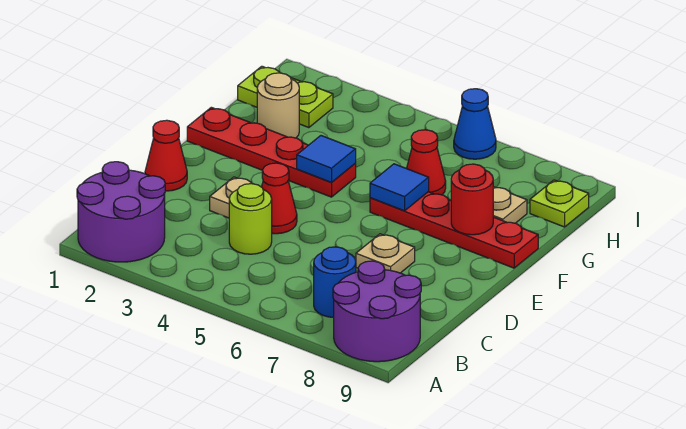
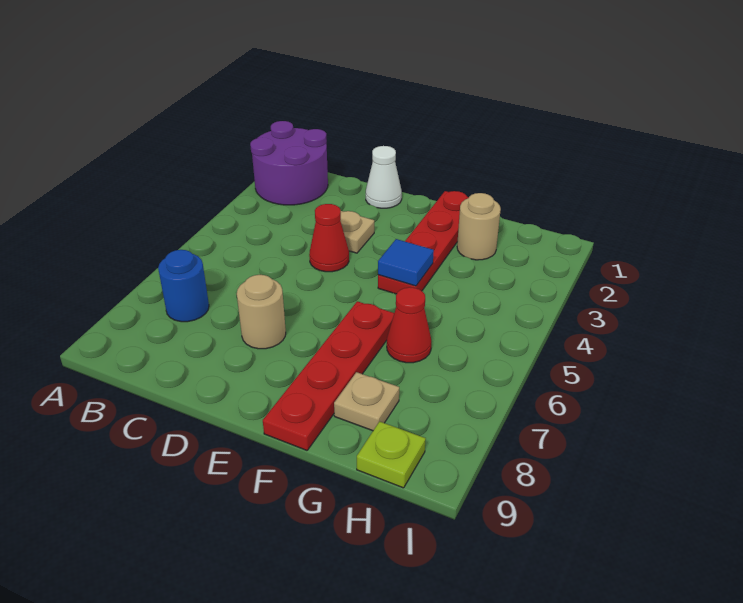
purple round brick A8:B9 level 1 -> none
lime round brick C4 level 1 -> none
red cone D1 level 1 -> white cone D1 level 1
tan plate D7 level 1 -> tan round brick D7 level 1
blue tile F6 level 2 -> none
red round brick F8 level 2 -> none
lime plate H1:H2 level 1 -> none
blue cone I6 level 1 -> none

